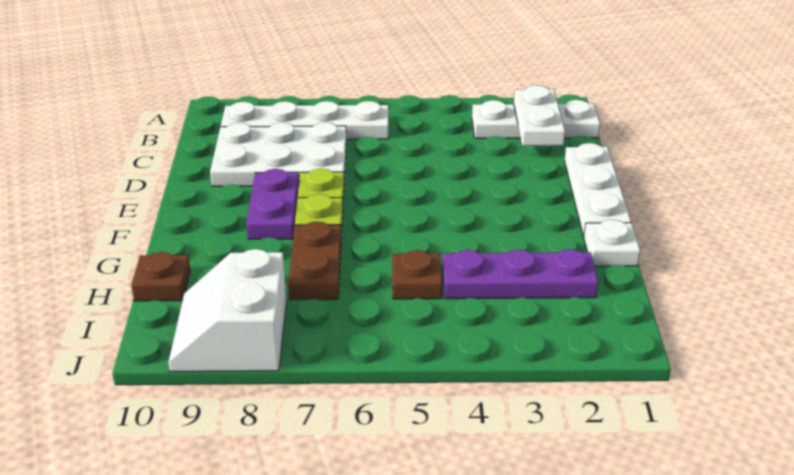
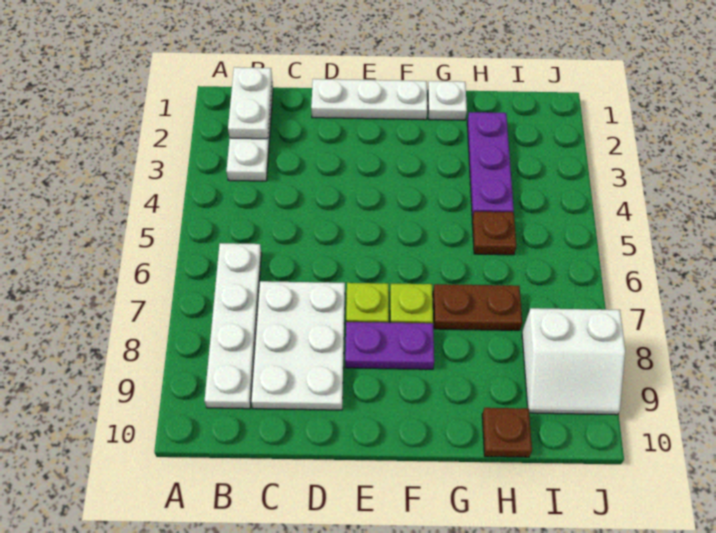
white plate B2:C2 level 2 -> white plate B1:B2 level 2

